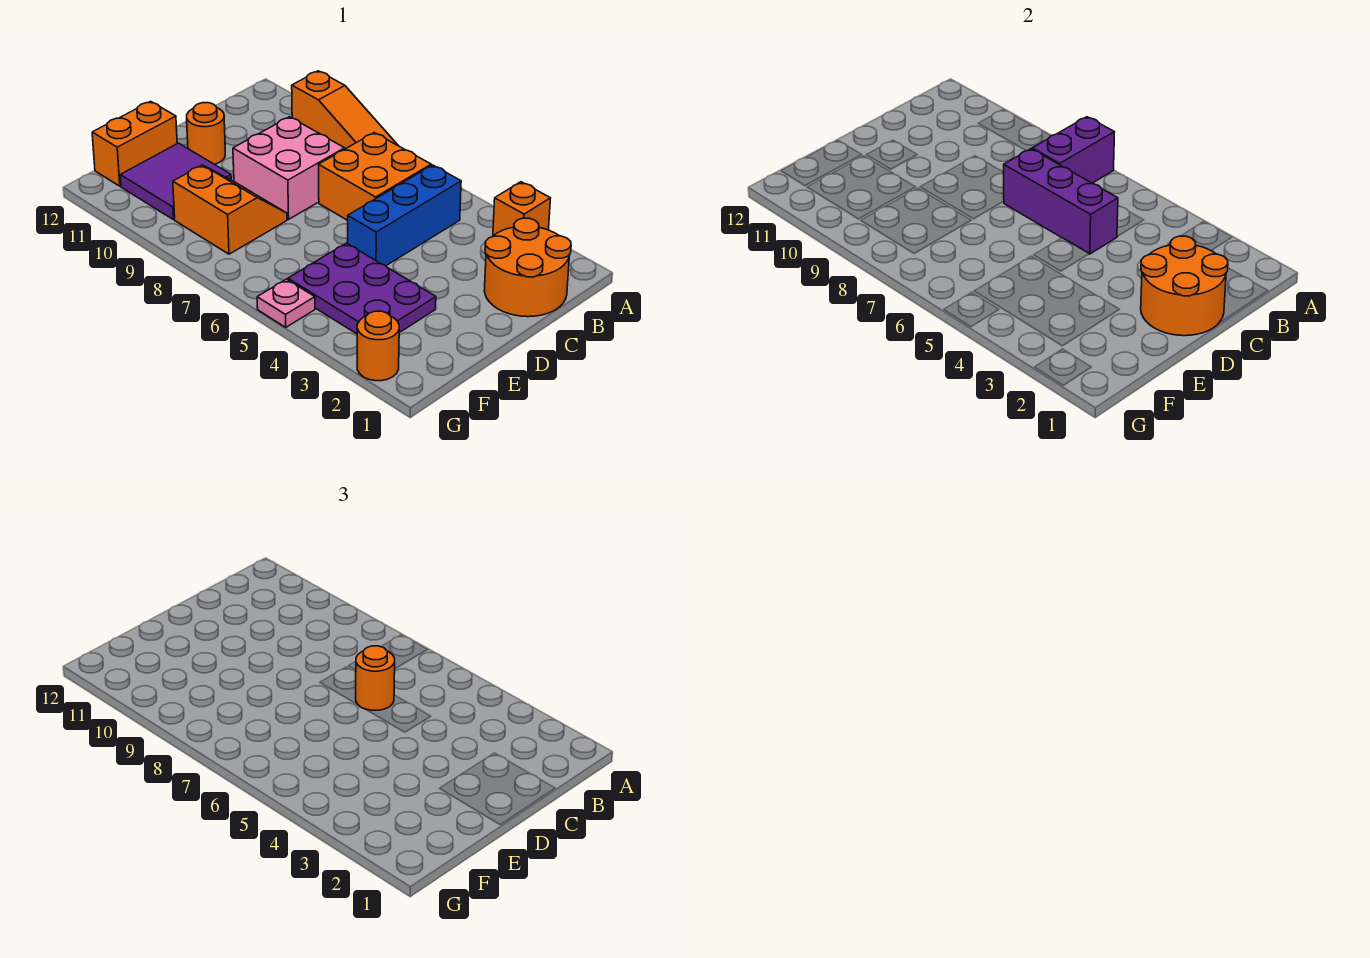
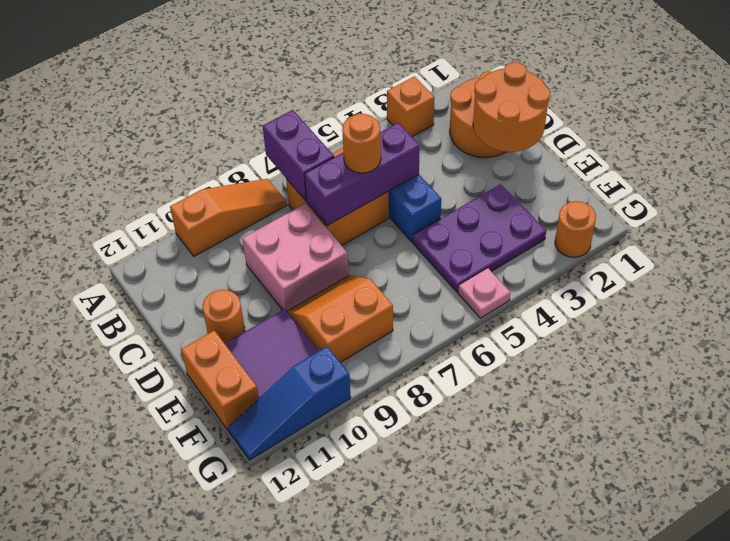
none -> blue slope G10:G12 level 1 top 10

